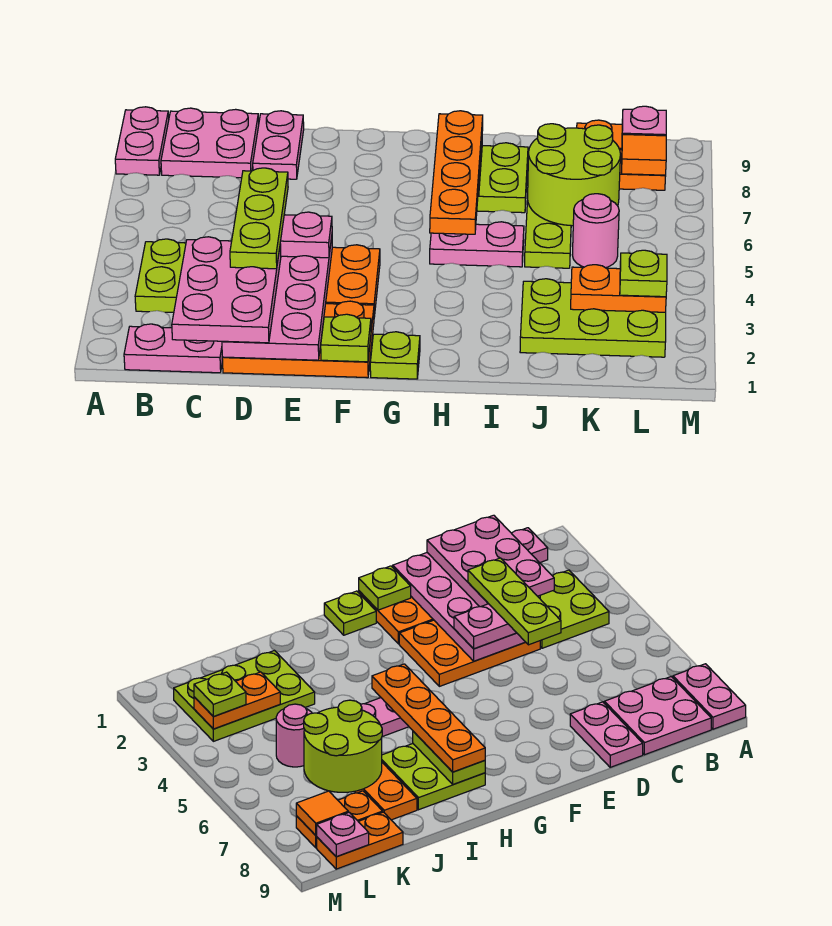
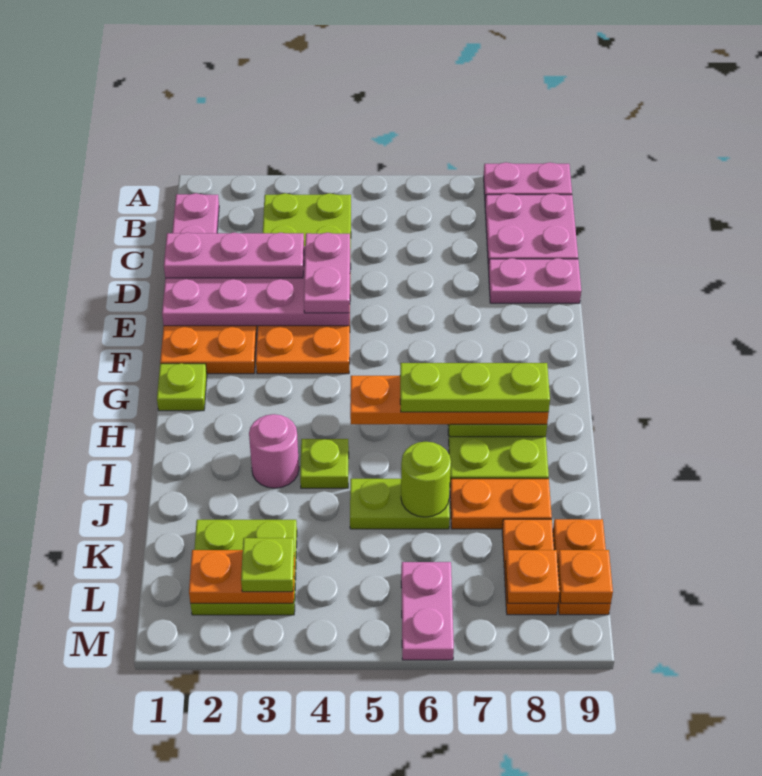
pink plate C1:D3 level 3 -> pink plate D1:D3 level 3
lime plate D3:D5 level 4 -> lime plate H6:H8 level 4
lime plate F1 level 2 -> lime plate I4 level 1
pink plate H5:I5 level 1 -> pink plate L6:M6 level 1
lime plate J2:L3 level 1 -> lime plate K2:L3 level 1
lime round brick J6:K7 level 2 -> lime round brick J6 level 2
orange plate K3:L3 level 2 -> orange plate L2:L3 level 2
pink round brick K5 level 1 -> pink round brick I3 level 1
orange tile L8 level 2 -> orange plate L8 level 2
pink plate L9 level 2 -> orange plate L9 level 2

